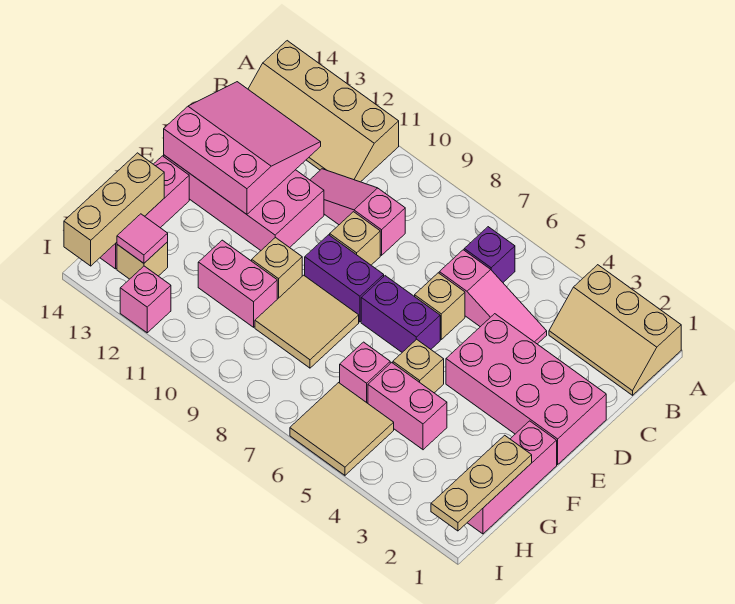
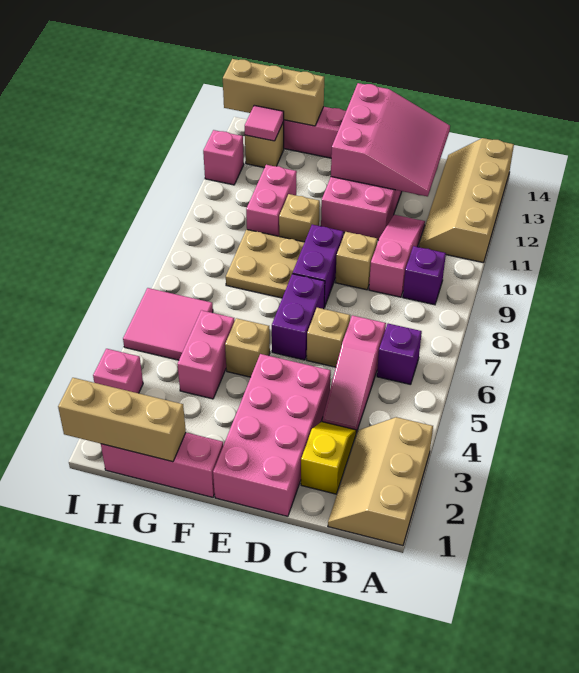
none -> purple brick B9 level 1
none -> yellow slope C2:C3 level 1 top 2
tan tile F8:G9 level 1 -> tan plate F8:G9 level 1
tan plate G1:I1 level 2 -> tan brick G1:I1 level 2
pink brick G6 level 1 -> pink brick I3 level 1
tan tile H5:I6 level 1 -> pink tile H5:I6 level 1

